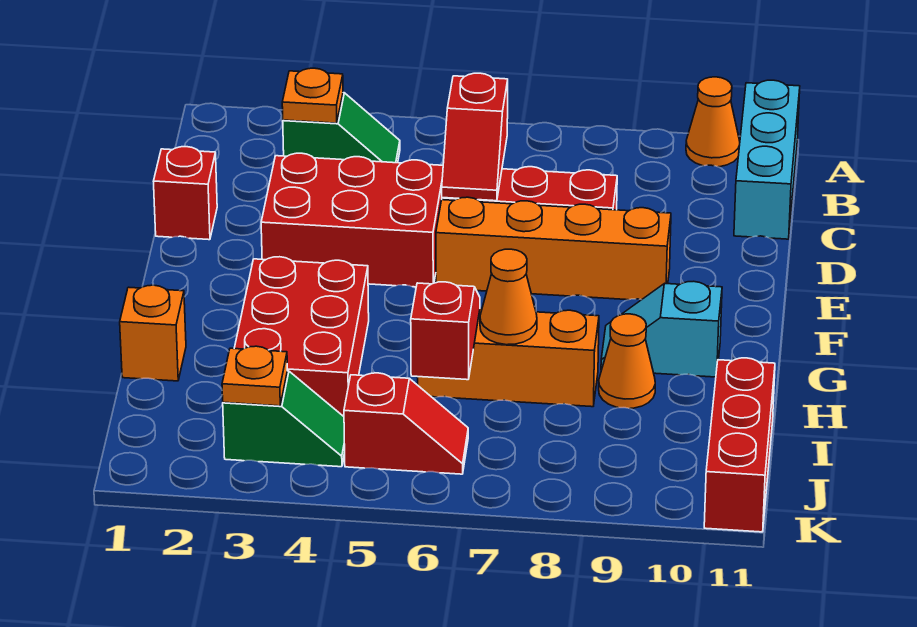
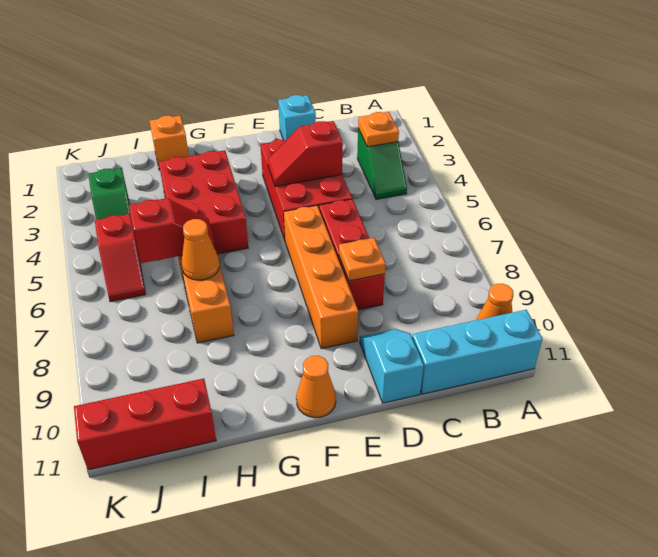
red slope C6:D6 level 2 top C -> red slope D4:E4 level 2 top D
red brick D1 level 1 -> cyan brick D1 level 1
red brick G3:I4 level 1 -> red brick G3:H5 level 1
cyan slope G9:G10 level 1 top 10 -> cyan slope D10:D11 level 1 top 11
orange cone H9 level 1 -> orange cone F11 level 1
orange plate J3 level 2 -> orange plate D8 level 2

